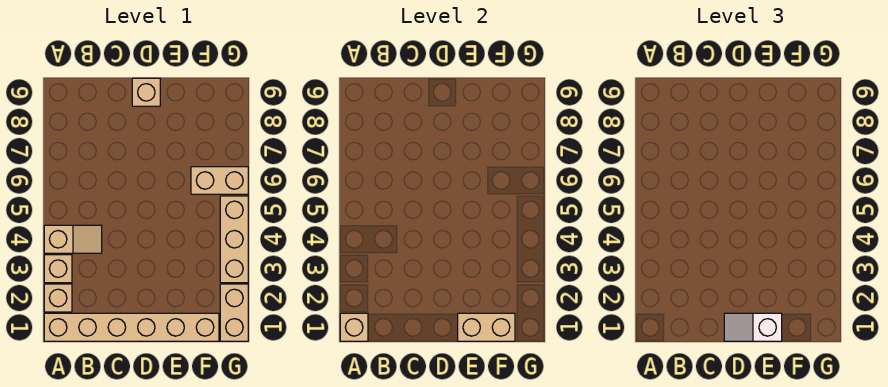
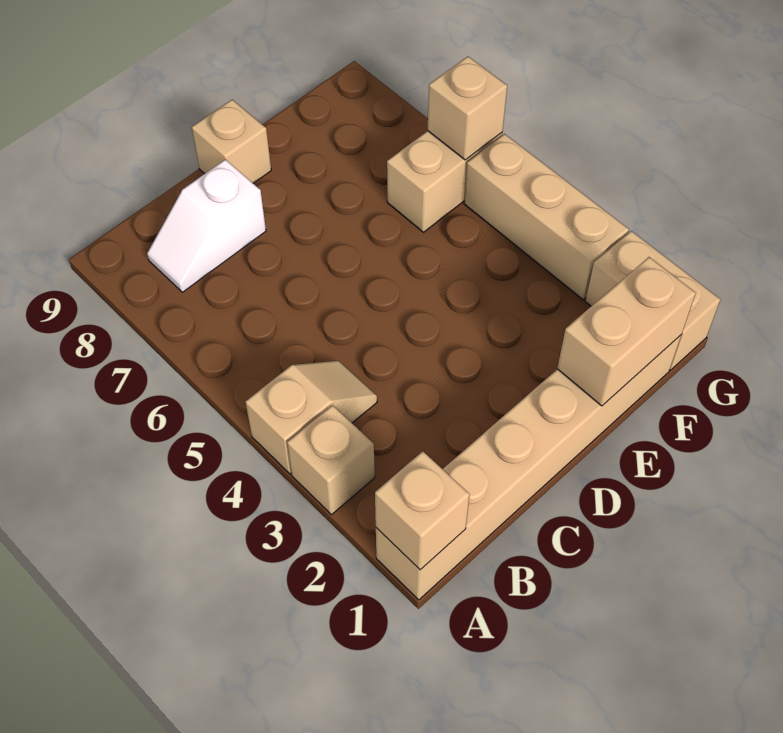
tan brick A2 level 1 -> tan brick G6 level 2
white slope D1:E1 level 3 top E -> white slope B8:C8 level 1 top C

